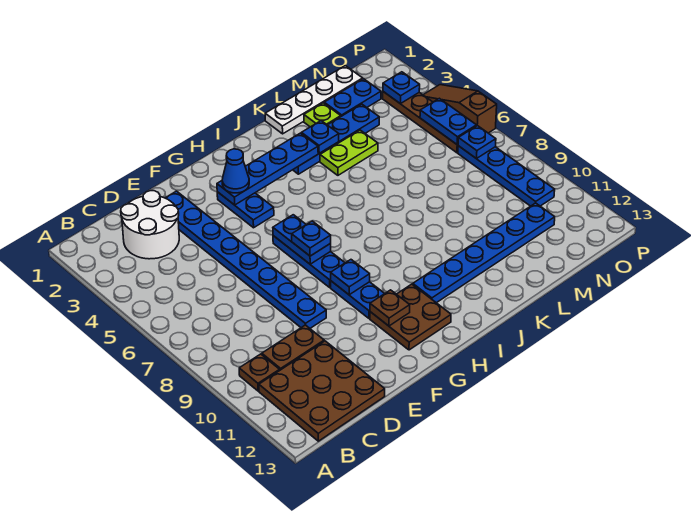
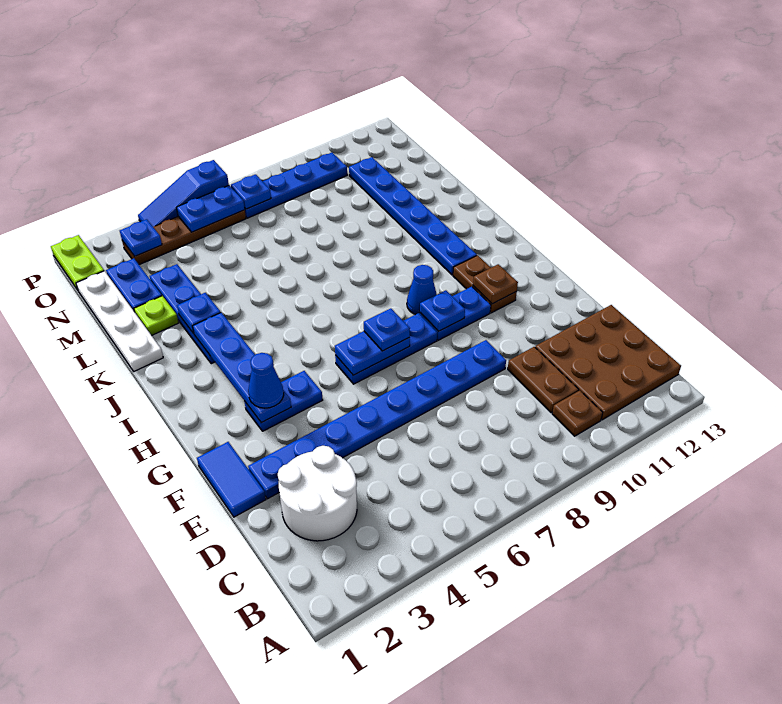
none -> blue tile E1:F1 level 1
brown plate G11:H12 level 1 -> brown plate G11:H11 level 1
none -> blue cone H9 level 1
lime plate K4:L4 level 1 -> lime plate O1:P1 level 1
brown slope P4:P6 level 1 top 6 -> blue slope P4:P6 level 1 top 6

